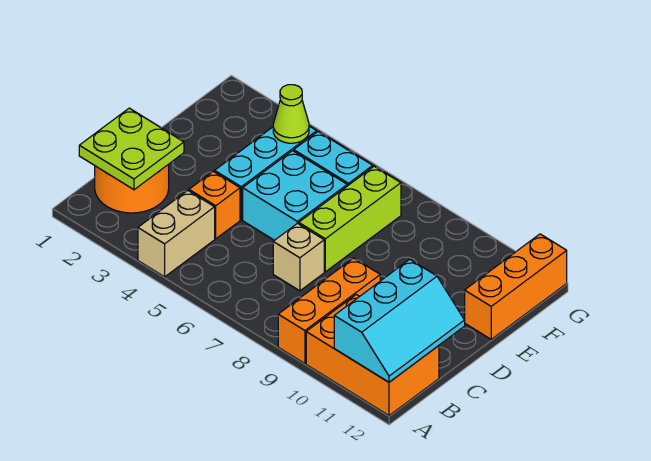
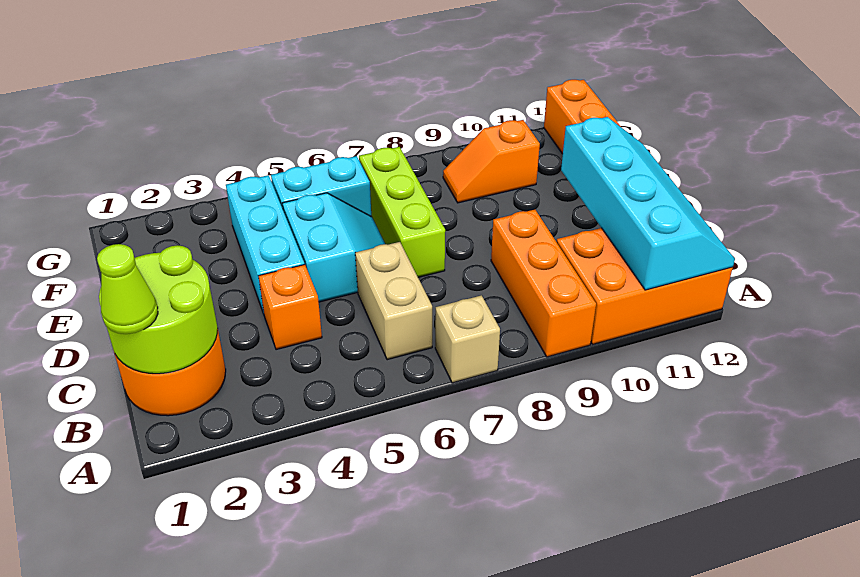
tan brick A4:B4 level 1 -> tan brick B6:C6 level 1
cyan slope A11:C12 level 2 top 11 -> cyan slope A11:D12 level 2 top 11
lime plate B1:C2 level 2 -> lime round brick B1:C2 level 2
tan brick C7 level 1 -> tan brick A7 level 1
cyan brick D5:E6 level 1 -> cyan slope D5:E6 level 1 top 5
lime cone F4 level 2 -> lime cone B1 level 3
none -> orange slope F9:F10 level 1 top 10

